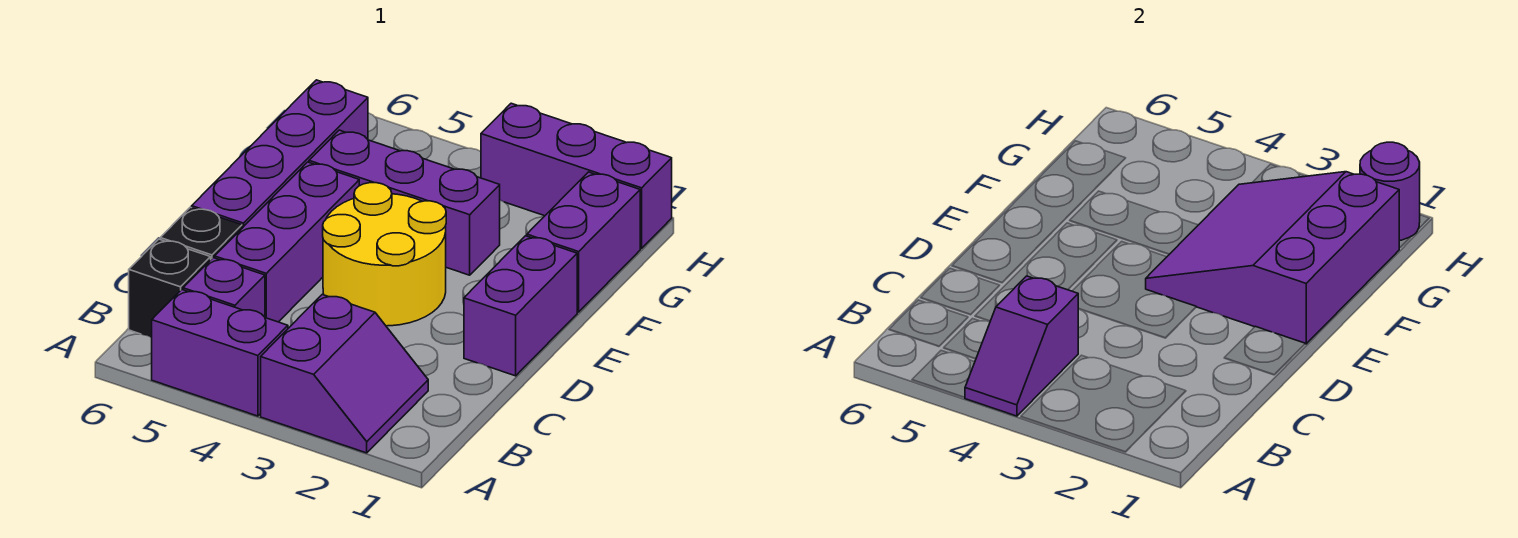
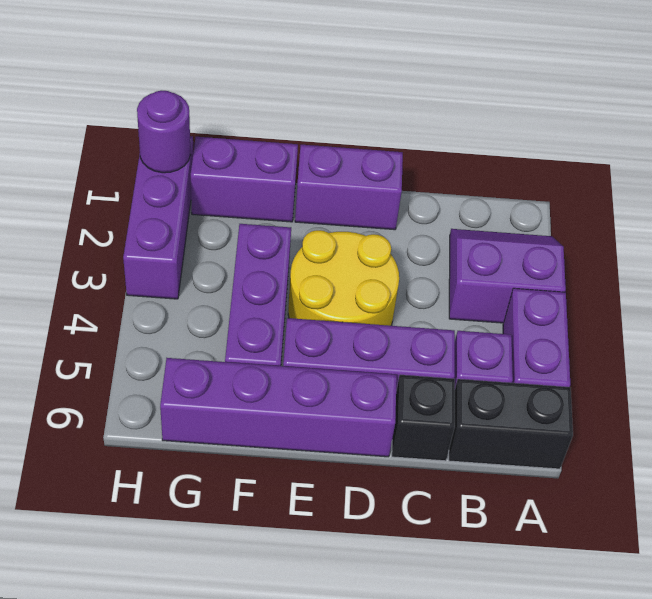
purple slope A4:B4 level 2 top B -> none
black brick B6 level 1 -> black brick A6:B6 level 1
purple slope E1:G3 level 2 top 1 -> none

